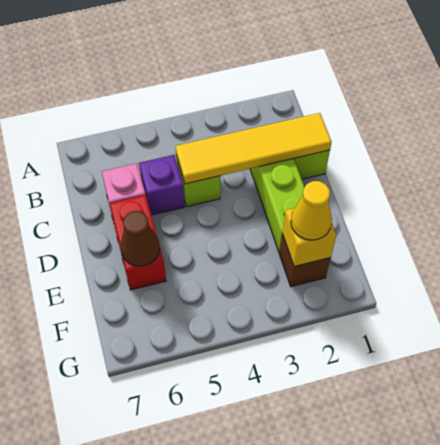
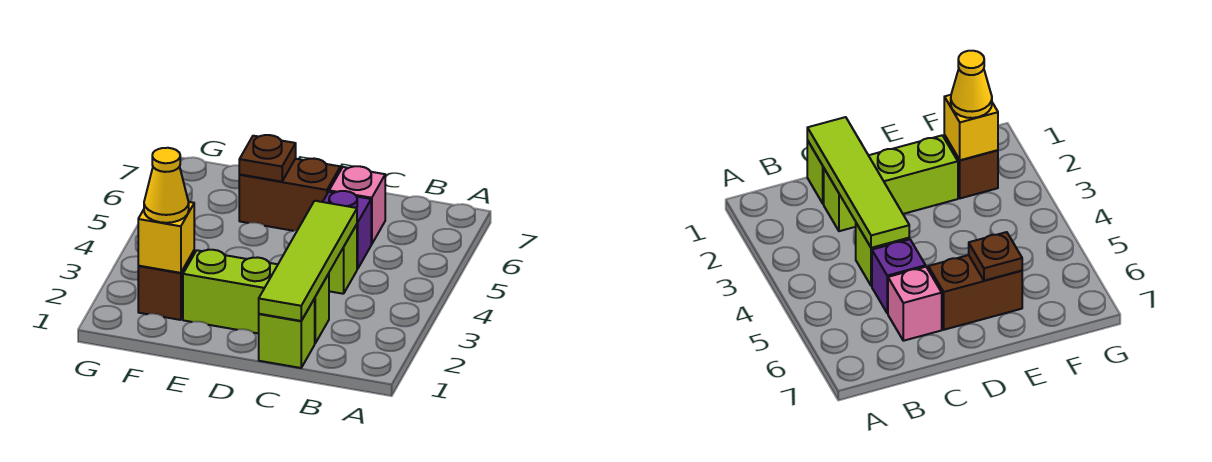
yellow tile C1:C4 level 2 -> lime tile C1:C4 level 2
red brick D6:E6 level 1 -> brown brick D6:E6 level 1
brown cone E6 level 2 -> brown plate E6 level 2

